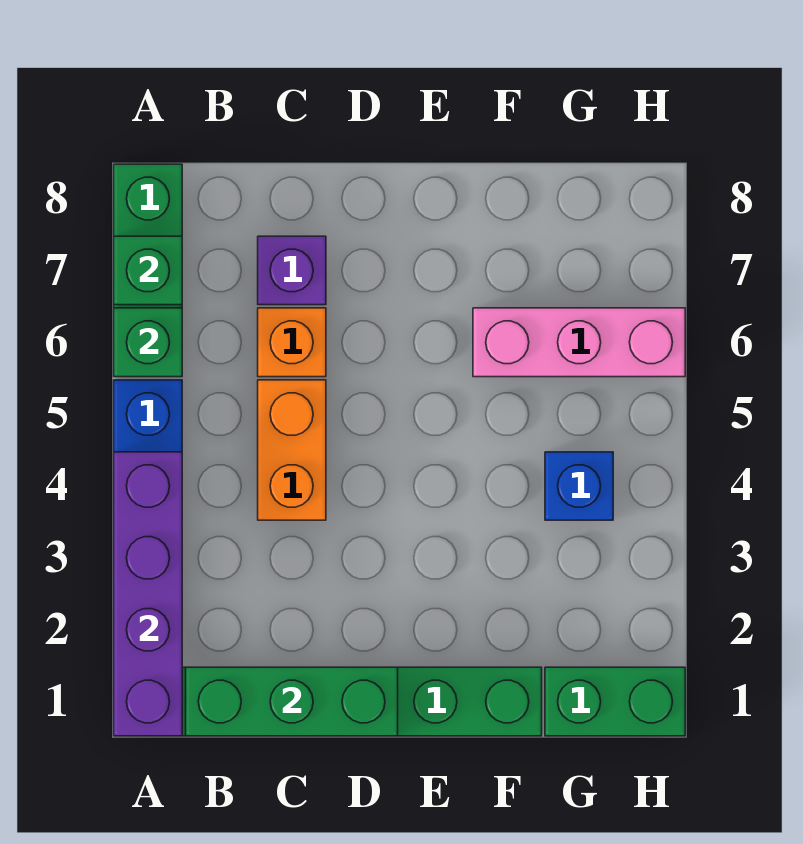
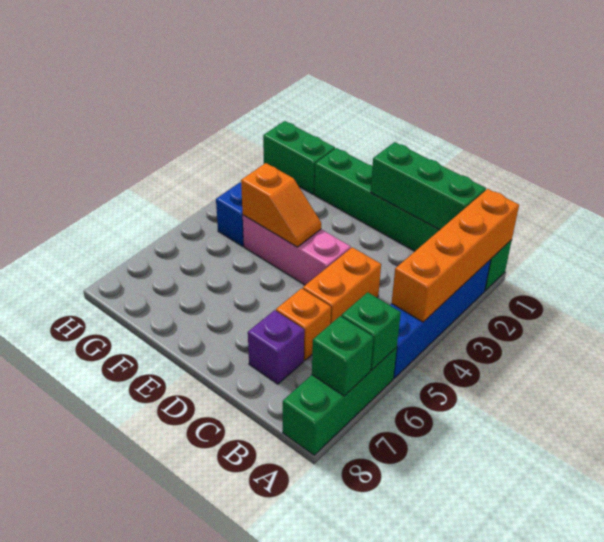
purple brick A1:A4 level 2 -> orange brick A1:A4 level 2
none -> orange slope E4:F4 level 2 top F
pink brick F6:H6 level 1 -> pink brick D4:F4 level 1

